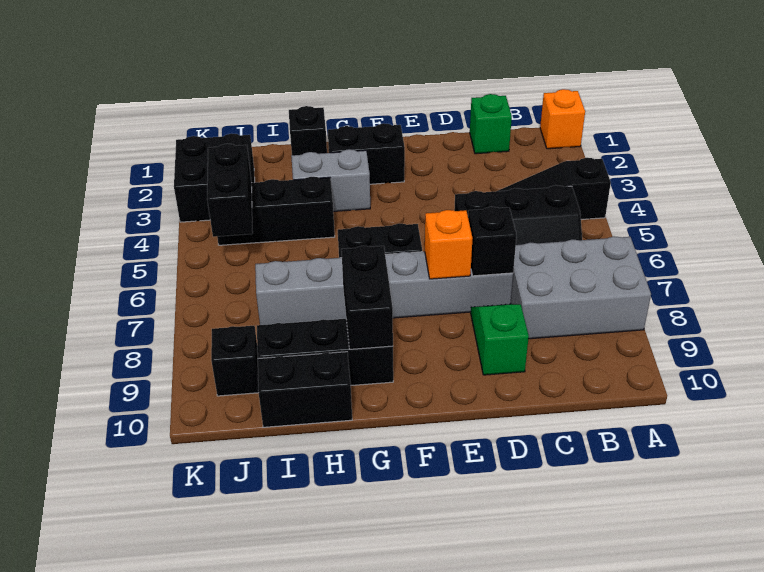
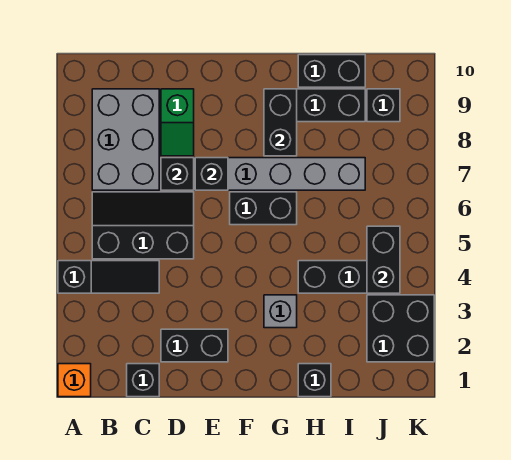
grey brick A7:C8 level 1 -> grey brick B7:C9 level 1
green brick C1 level 1 -> black brick C1 level 1
orange brick E7 level 2 -> black brick E7 level 2
black brick F2:G2 level 1 -> black brick D2:E2 level 1
grey brick G3:H3 level 1 -> grey brick G3 level 1

